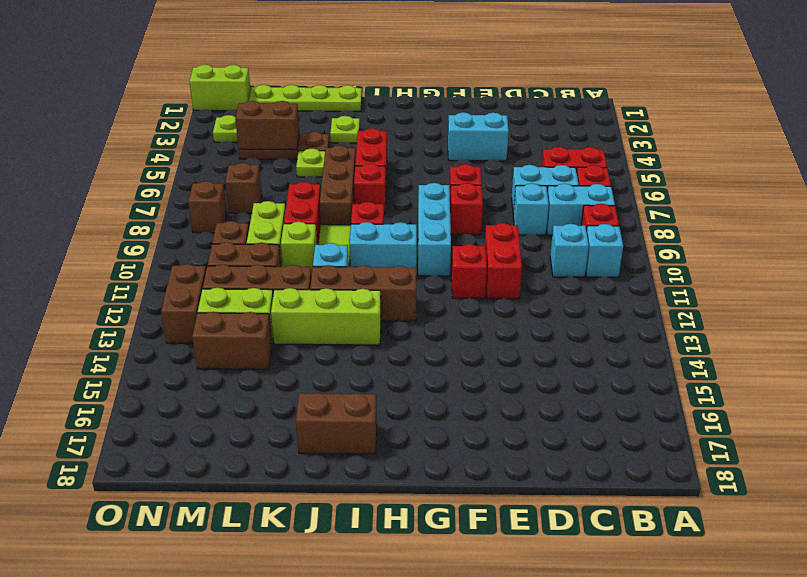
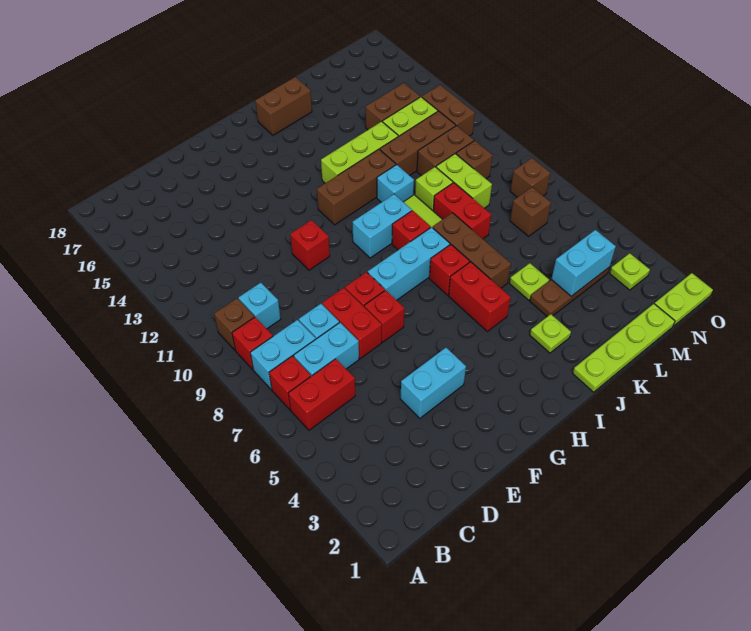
cyan brick B10 level 1 -> brown brick B10 level 1
red brick E10:E11 level 1 -> red brick E7:E8 level 1
cyan brick G8:G10 level 1 -> cyan brick G8:I8 level 1
brown brick L4:M4 level 2 -> cyan brick L4:M4 level 2
lime brick N1:O1 level 1 -> lime plate N1:O1 level 1

